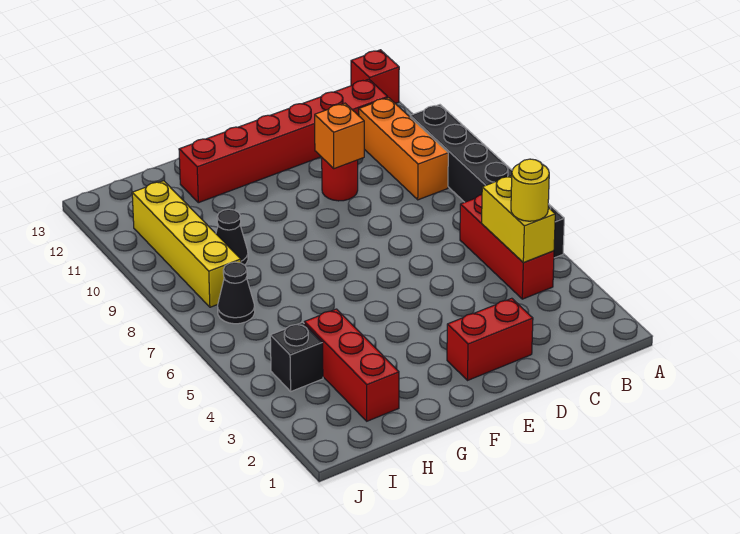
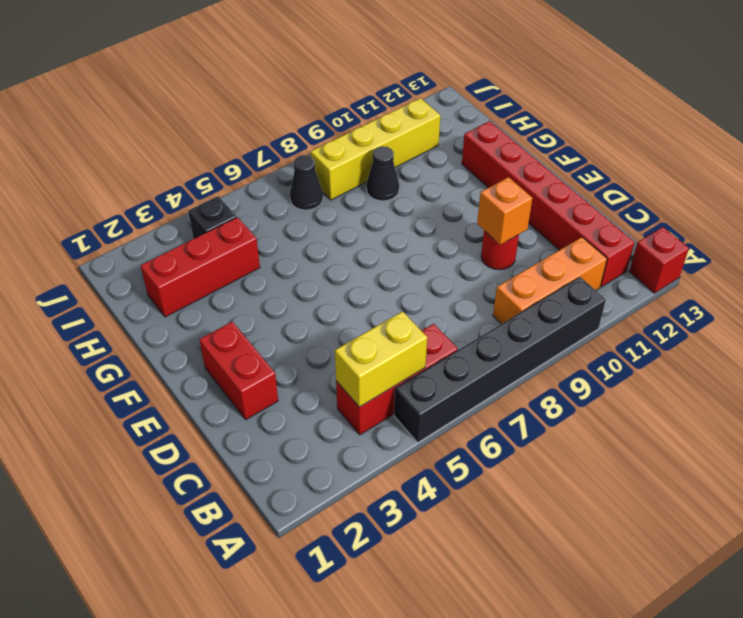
yellow round brick B4 level 3 -> none

